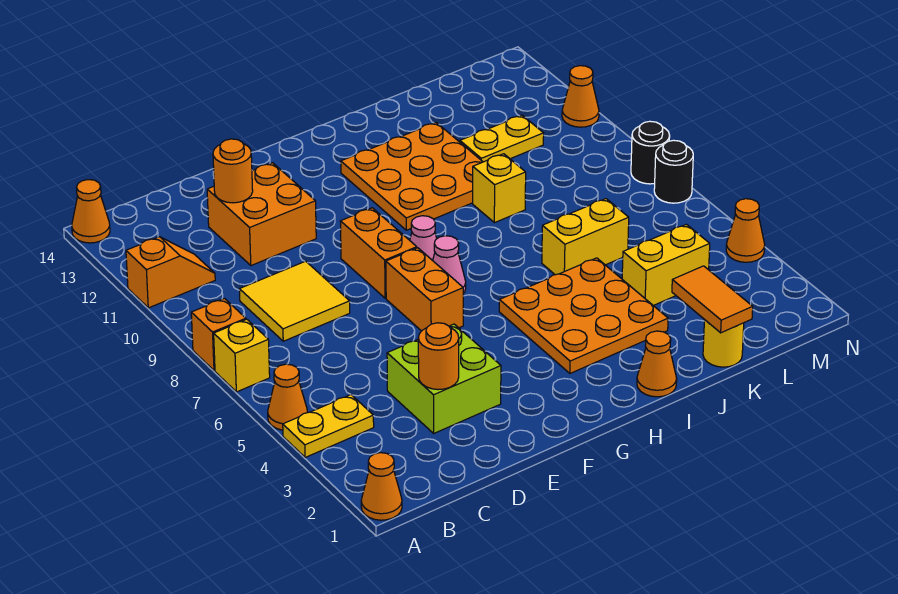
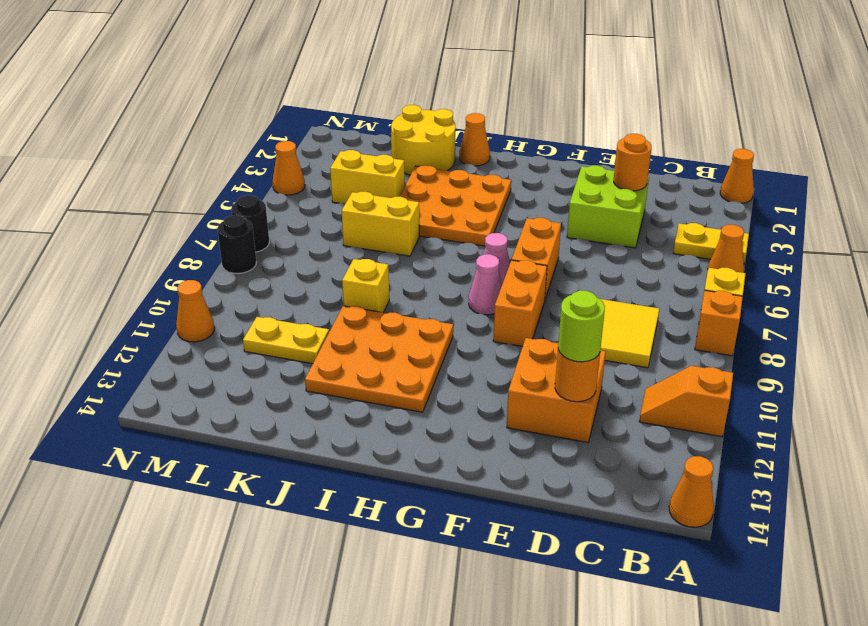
none -> lime round brick D12 level 3
yellow round brick K1 level 1 -> yellow round brick J1:K2 level 1
orange tile K1:K2 level 2 -> none

